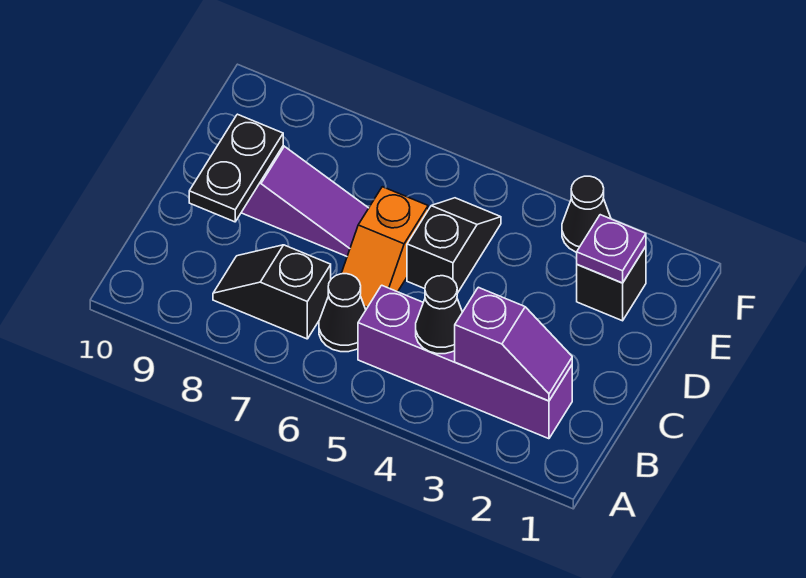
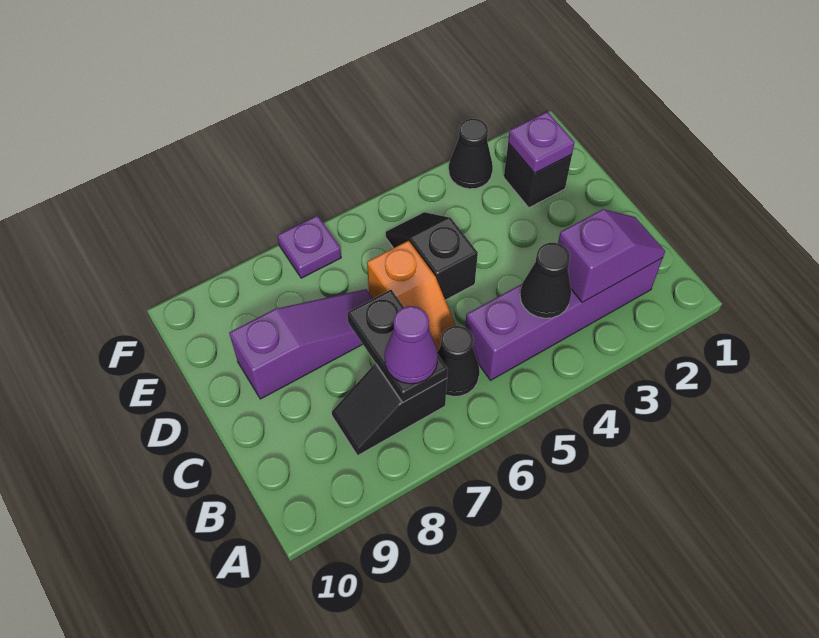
none -> purple cone B7 level 3
black plate C9:D9 level 2 -> black plate B7:C7 level 2
none -> purple plate F7 level 1

